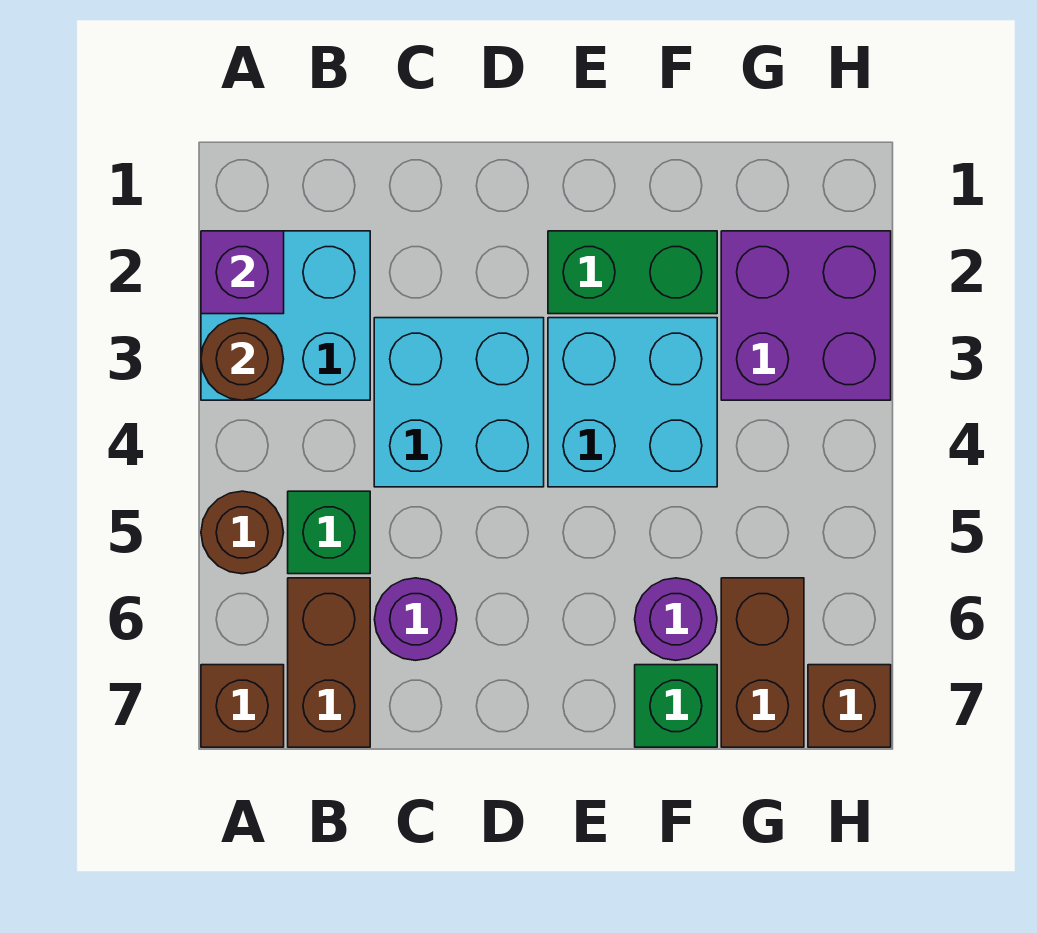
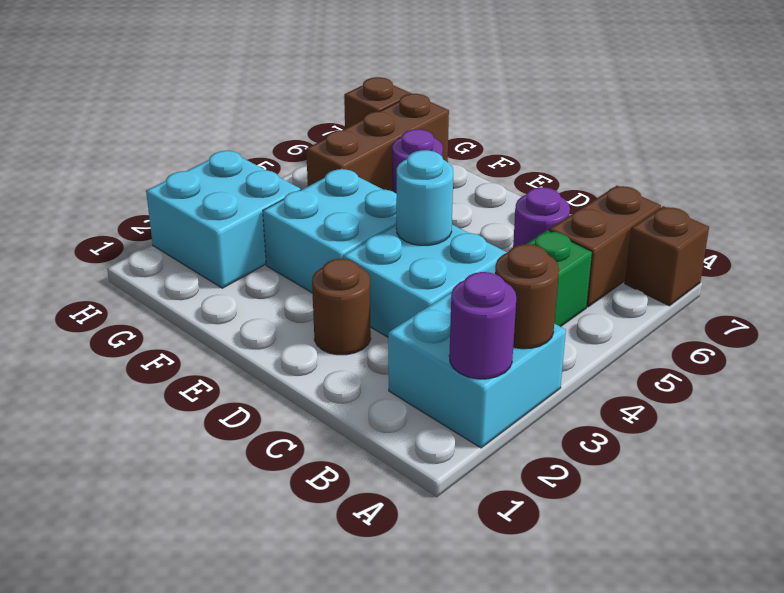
purple brick A2 level 2 -> purple round brick A2 level 2
brown round brick A5 level 1 -> brown round brick D2 level 1
none -> cyan round brick D4 level 2
green brick E2:F2 level 1 -> none
green brick F7 level 1 -> none
purple brick G2:H3 level 1 -> cyan brick G2:H3 level 1
brown brick G6:G7 level 1 -> brown brick G5:G7 level 1

